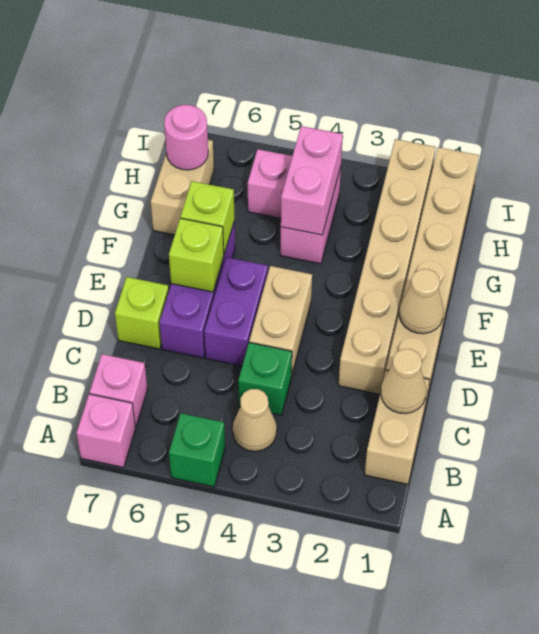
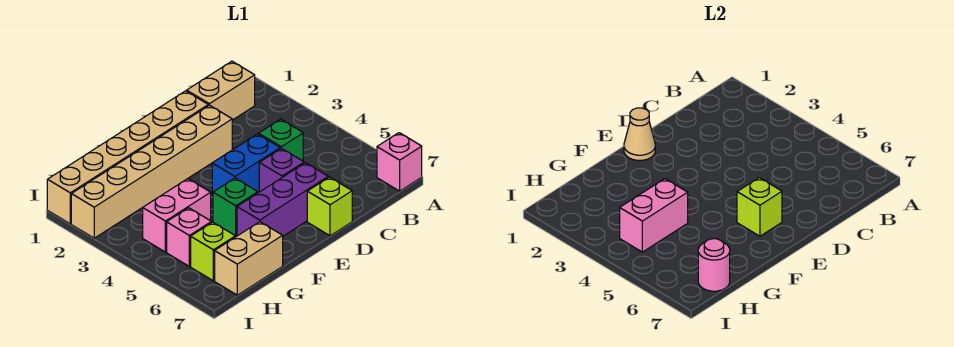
green brick A5 level 1 -> green brick F5 level 1
tan cone B4 level 1 -> none
pink brick B7 level 1 -> none
tan cone C1 level 2 -> none
tan brick D4:E4 level 1 -> blue brick D4:E4 level 1
purple brick D5:E5 level 1 -> purple brick D5 level 1
lime brick F6 level 2 -> lime brick H6 level 1

